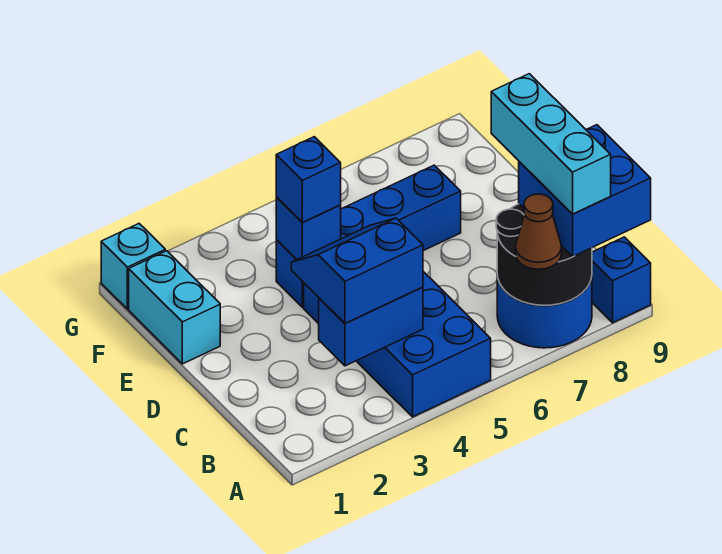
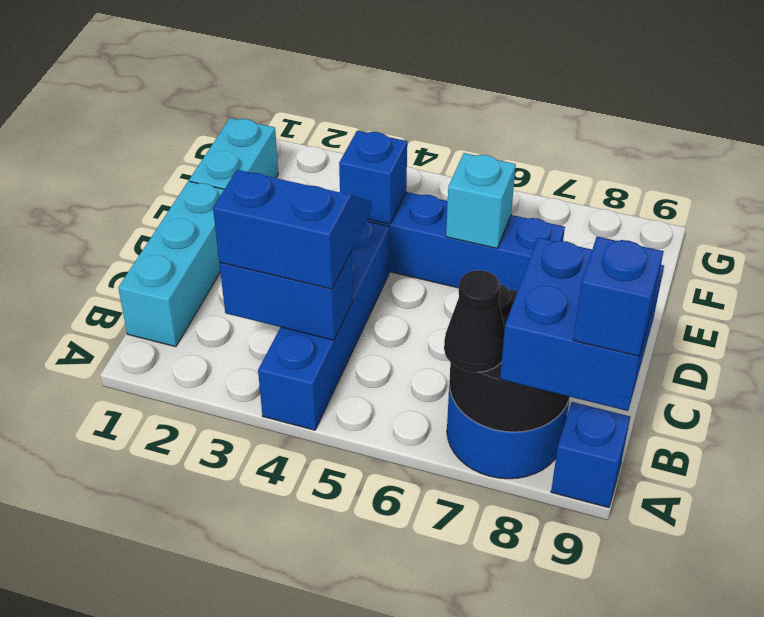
blue brick A4:D5 level 1 -> blue brick A4:D4 level 1
brown cone A7 level 3 -> black cone A7 level 3
cyan brick A8:C8 level 4 -> cyan brick B1:D1 level 1
blue brick E4 level 3 -> blue brick A9 level 4
cyan brick G1 level 1 -> cyan brick E6 level 2

